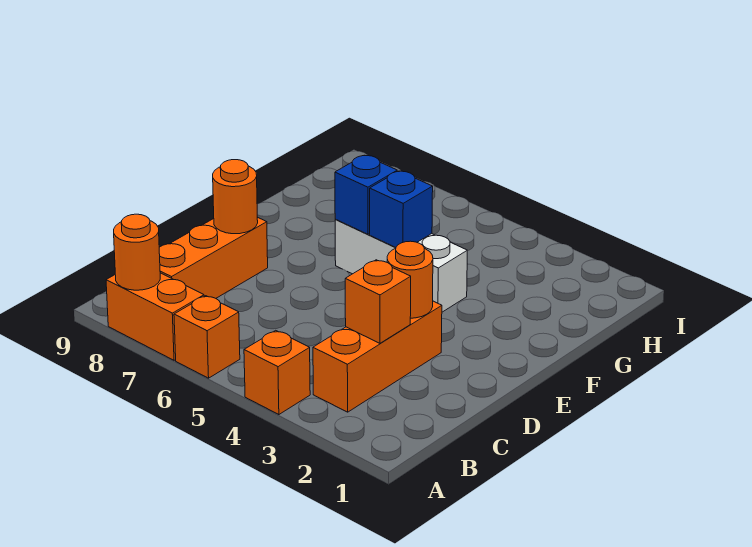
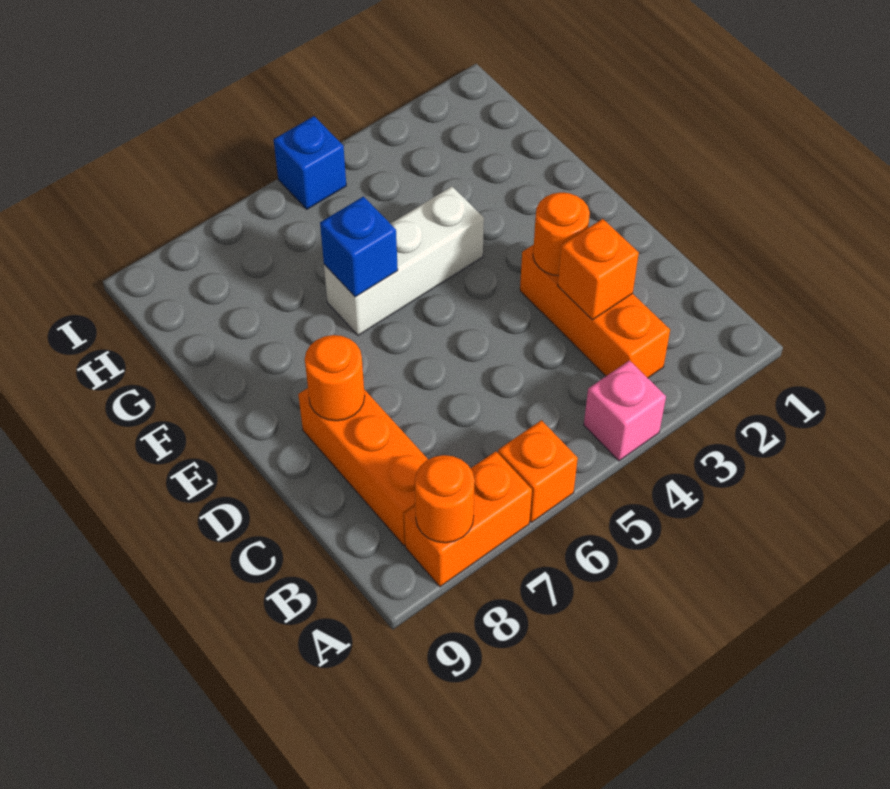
orange brick A4 level 1 -> pink brick A4 level 1
blue brick F5 level 2 -> blue brick I5 level 1

